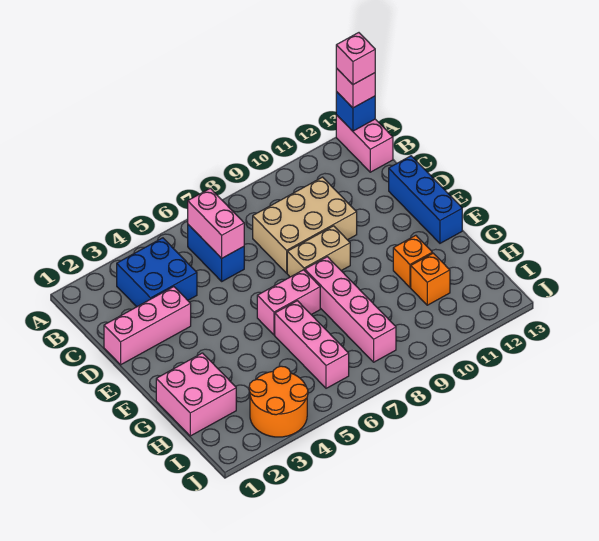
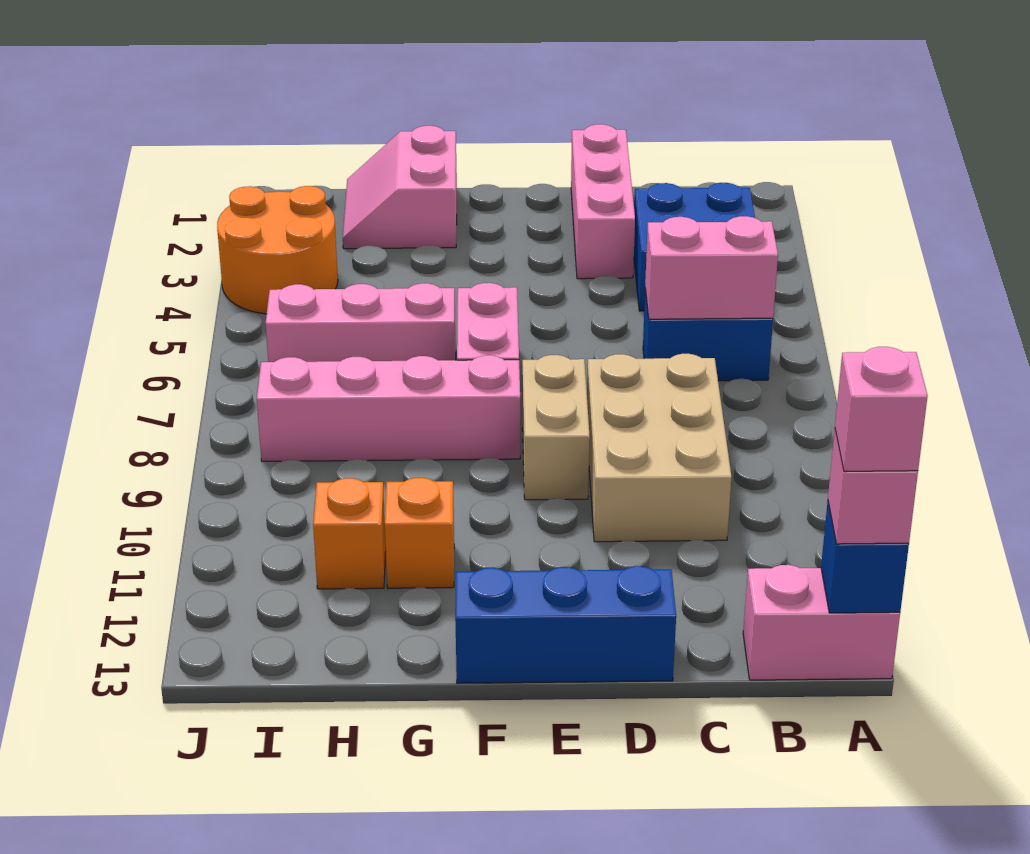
pink brick G1:H2 level 1 -> pink slope G1:H2 level 1 top G

